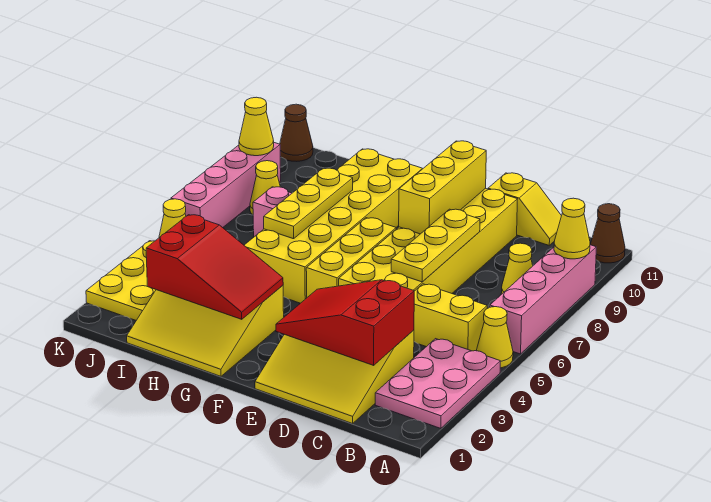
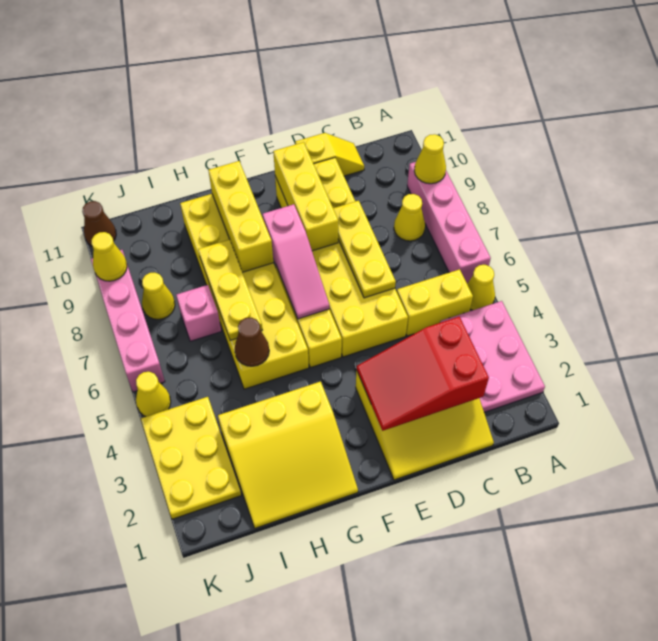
brown cone A11 level 1 -> brown cone H5 level 2
none -> pink slope F6:F8 level 2 top 8
red slope G2:I3 level 2 top I -> none
none -> yellow brick G8:G10 level 2

